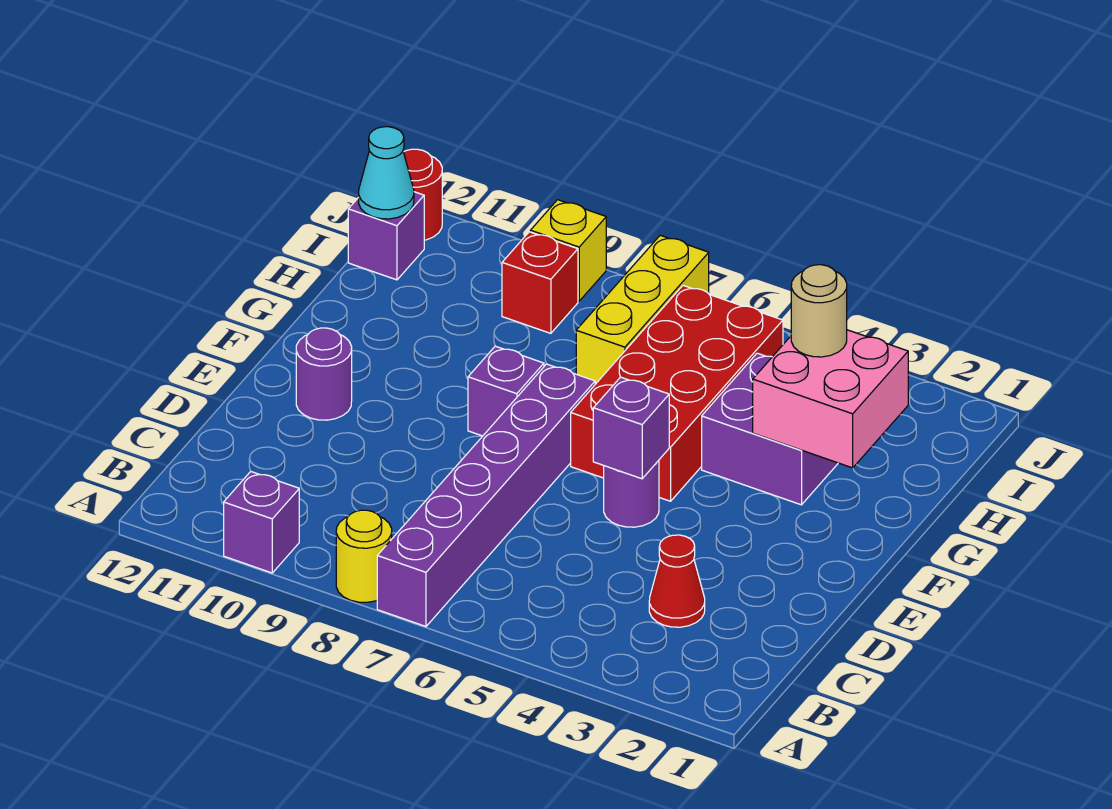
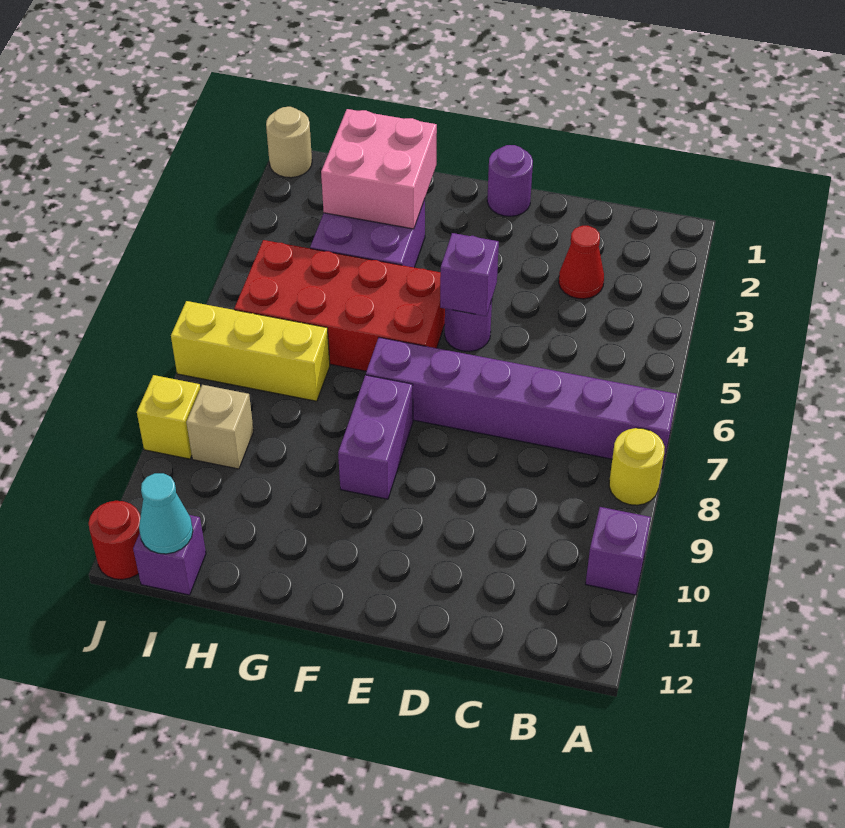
purple round brick E11 level 1 -> purple round brick E1 level 1
purple brick F8 level 1 -> purple brick F8:F9 level 1
tan round brick H3 level 3 -> tan round brick J1 level 1
red brick I9 level 1 -> tan brick I9 level 1

